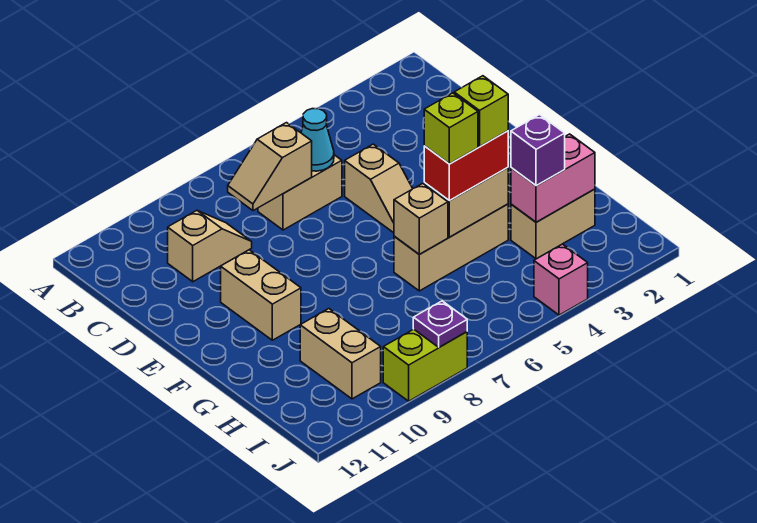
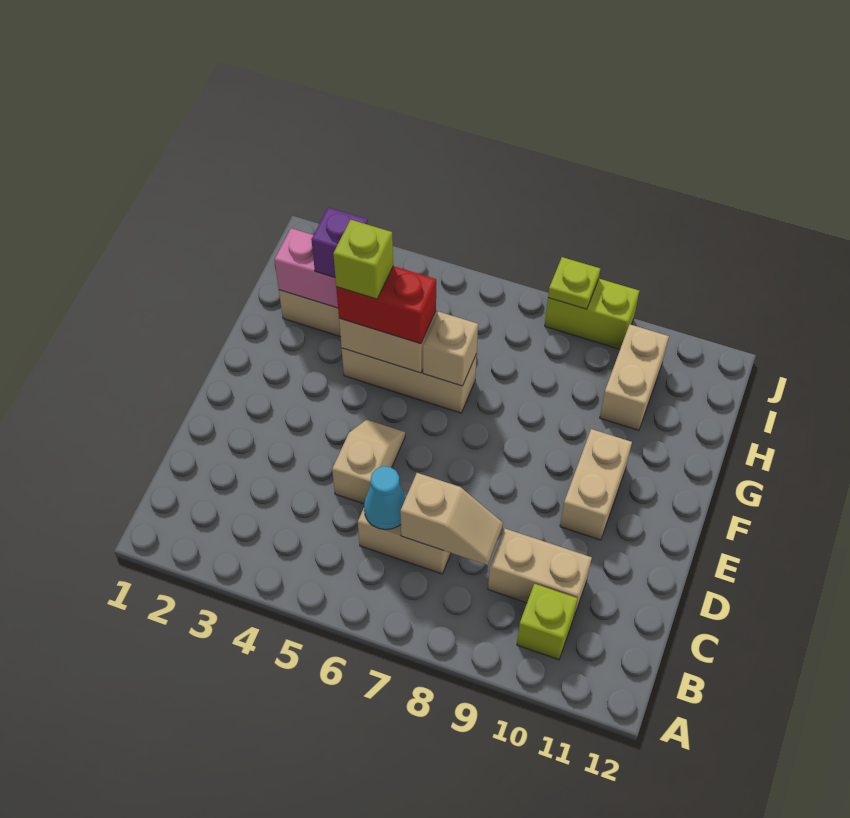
tan slope C9:C10 level 1 top 10 -> tan brick C9:C10 level 1
lime brick G5 level 4 -> lime brick B10 level 1
pink brick J4 level 1 -> none
purple plate J8 level 2 -> lime plate J8 level 2

